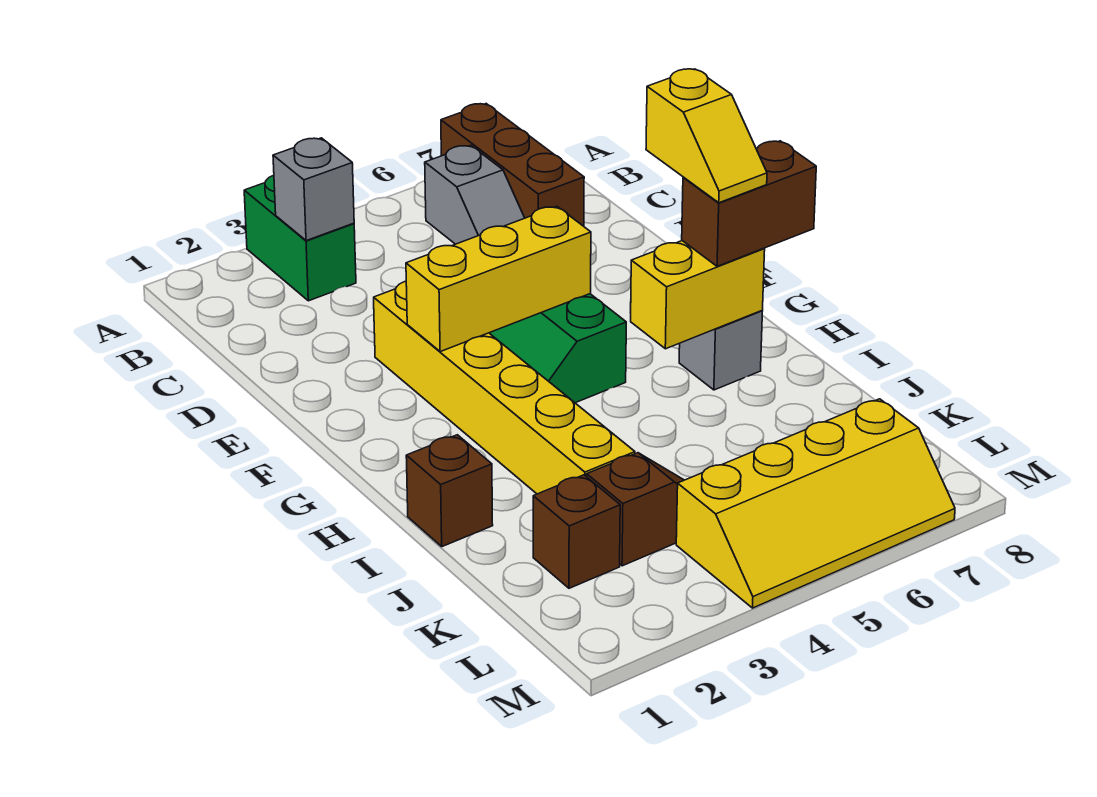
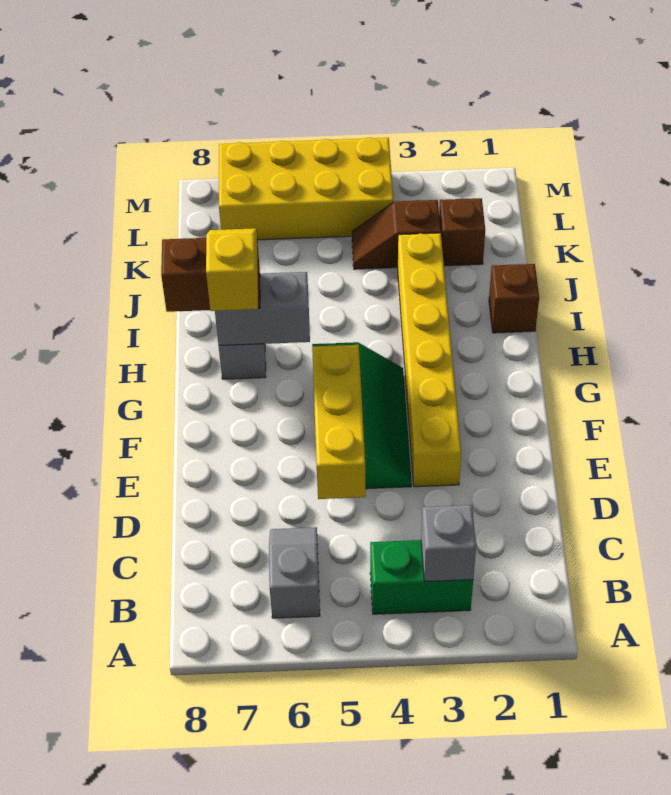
green brick A3:B3 level 1 -> green brick B3:B4 level 1
brown brick A7:C7 level 1 -> none
yellow brick F3:F5 level 2 -> yellow brick D5:F5 level 2
yellow brick H6:H7 level 2 -> grey brick H6:H7 level 2
yellow slope L4:M7 level 1 top L -> yellow brick L4:M7 level 1

